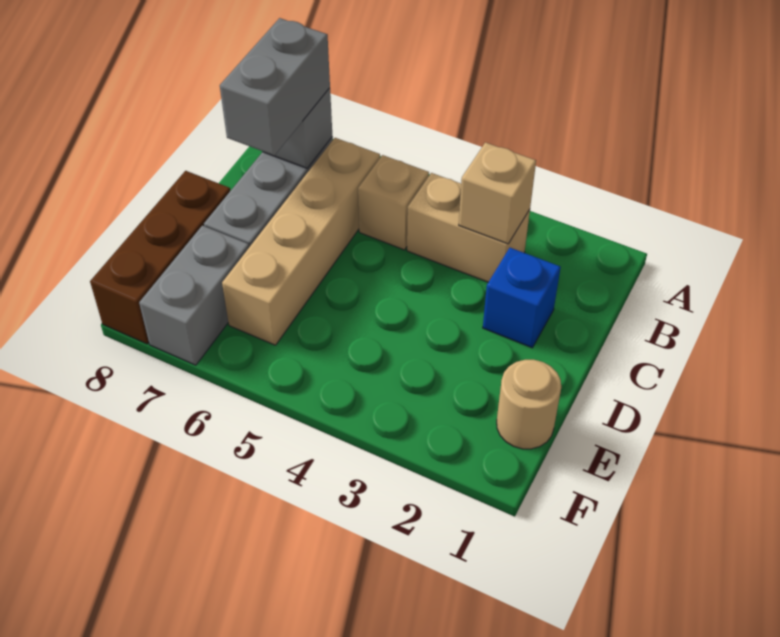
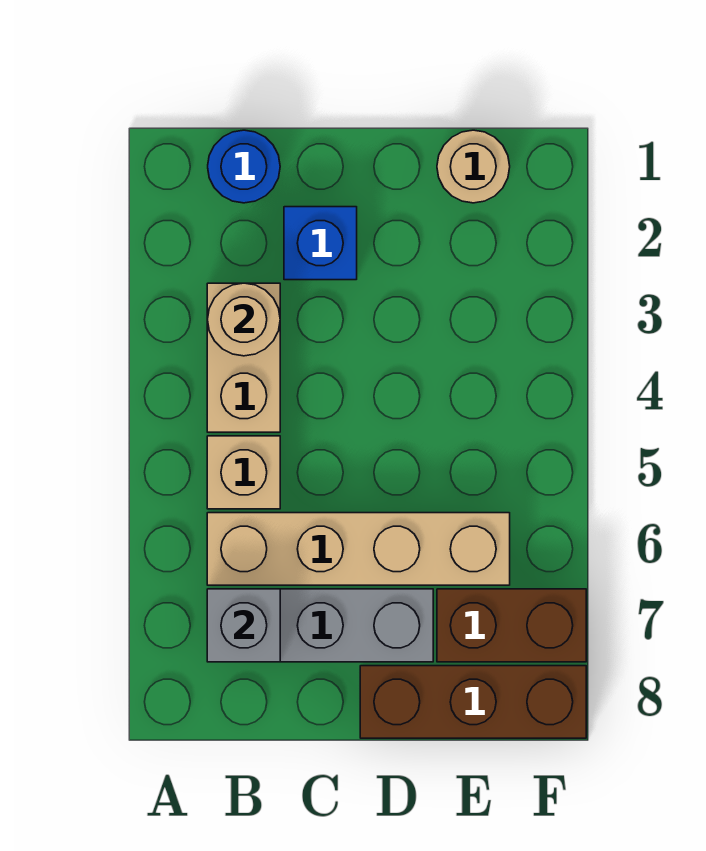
none -> blue round brick B1 level 1
tan brick B3 level 2 -> tan round brick B3 level 2
grey brick B7:C7 level 3 -> none
grey brick E7:F7 level 1 -> brown brick E7:F7 level 1

